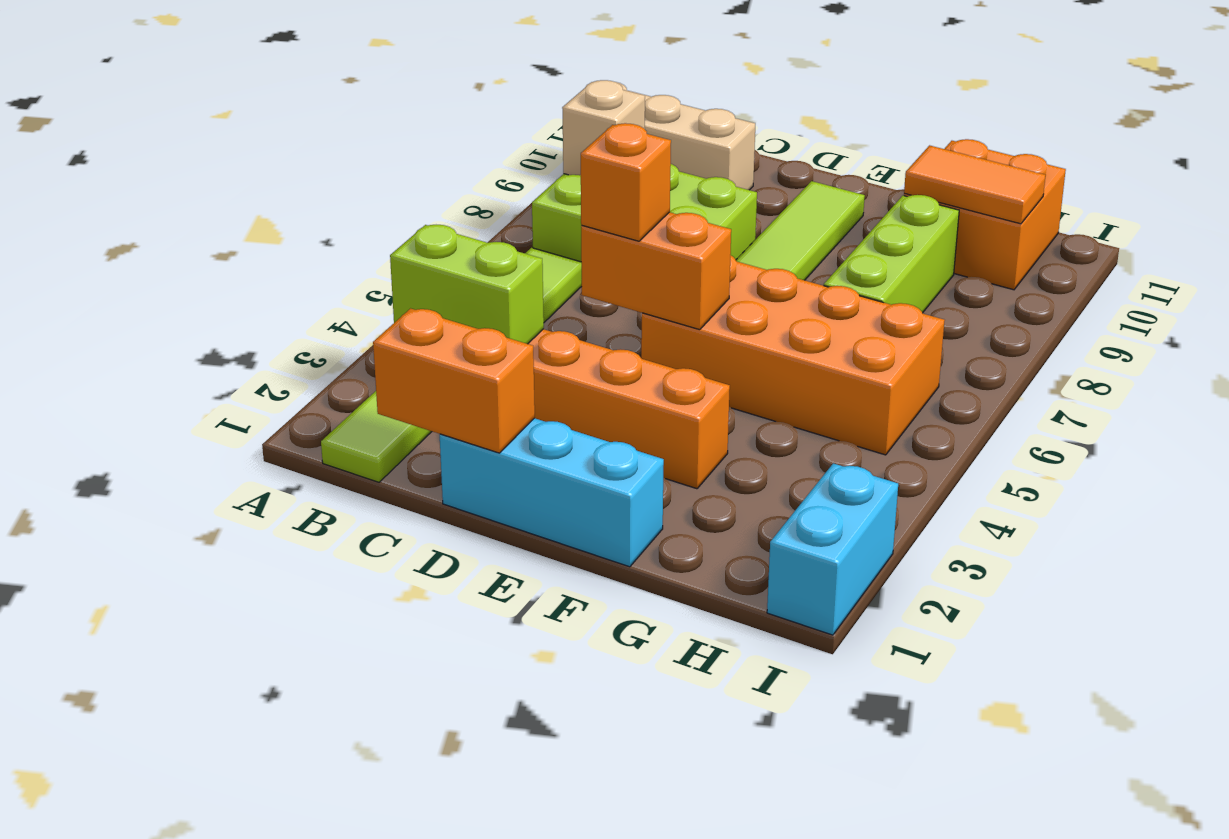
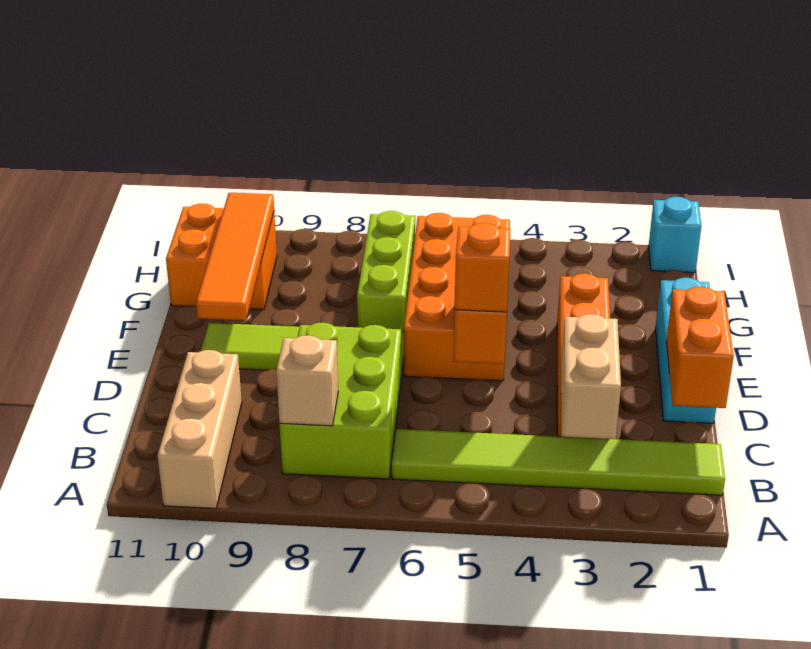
lime brick B3:C3 level 2 -> tan brick B3:C3 level 2
lime brick G7:G9 level 1 -> lime brick F7:H7 level 1
orange tile G10:H10 level 2 -> orange tile E10:H10 level 2
cyan brick I1:I2 level 1 -> cyan brick I1 level 1

